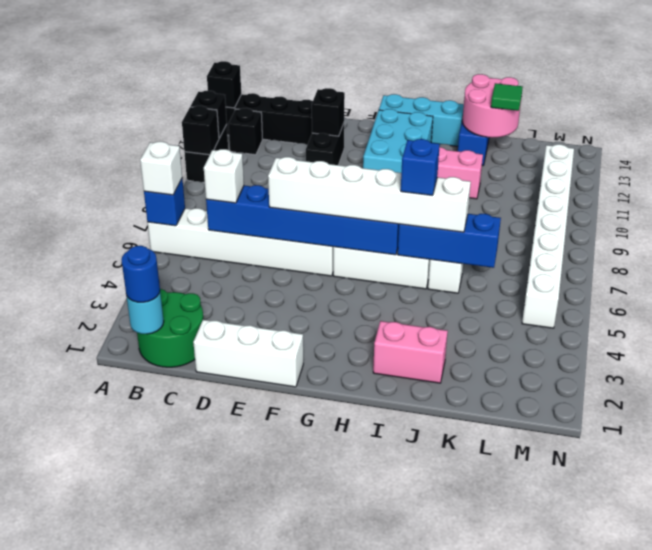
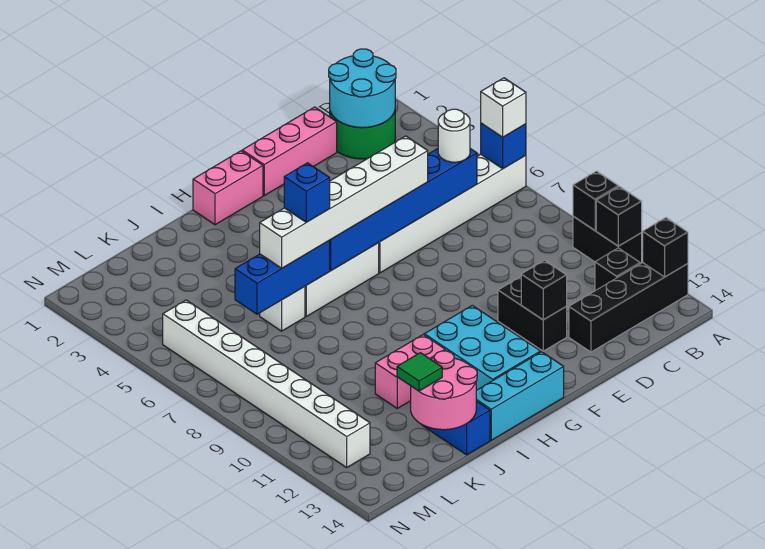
cyan round brick B1 level 2 -> cyan round brick B1:C2 level 2
blue round brick B1 level 3 -> none
white brick C6 level 3 -> white round brick C6 level 3
white brick D1:F1 level 1 -> pink brick D1:F1 level 1
pink brick I2:J2 level 1 -> pink brick G1:H1 level 1

